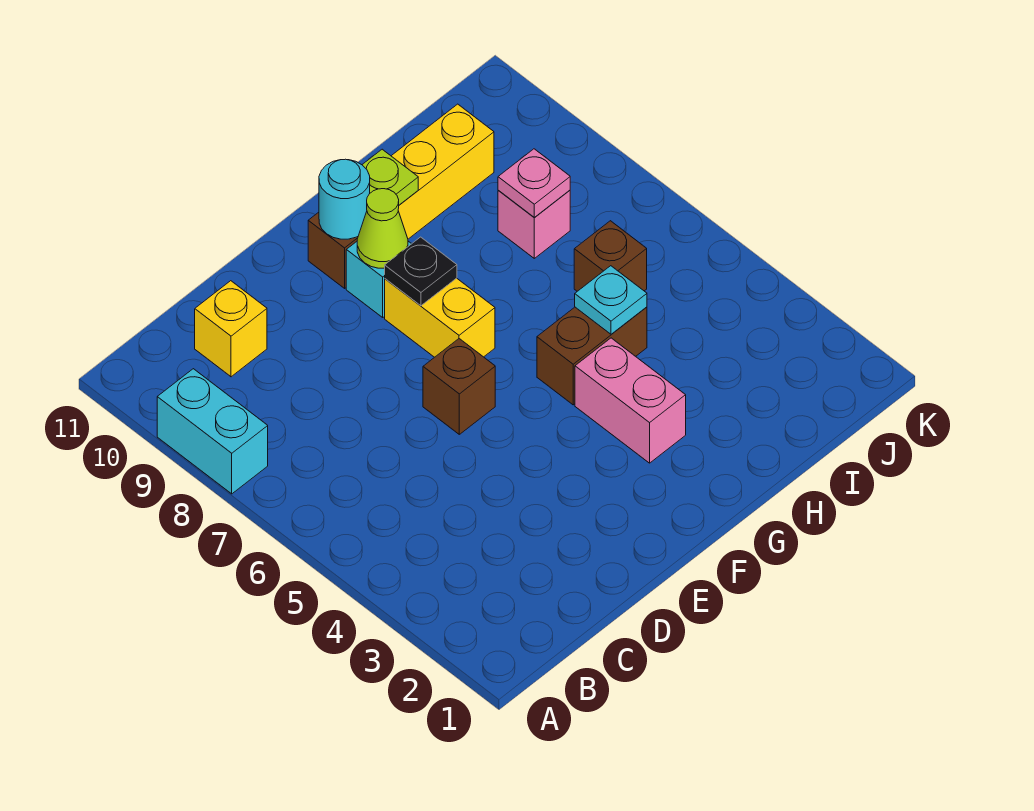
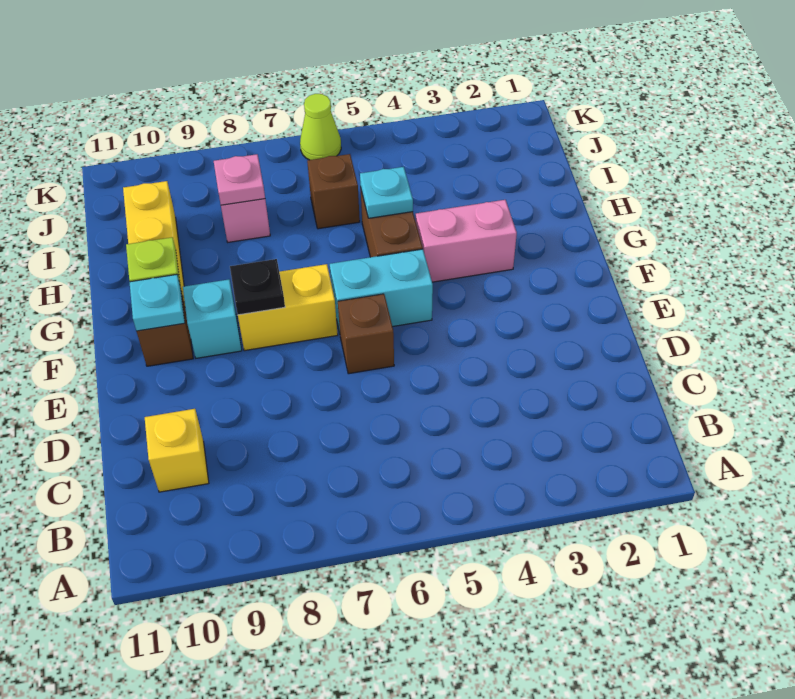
cyan brick A8:A9 level 1 -> cyan brick F5:F6 level 1
lime cone F9 level 2 -> lime cone K6 level 1
cyan round brick F10 level 2 -> cyan plate F10 level 2

